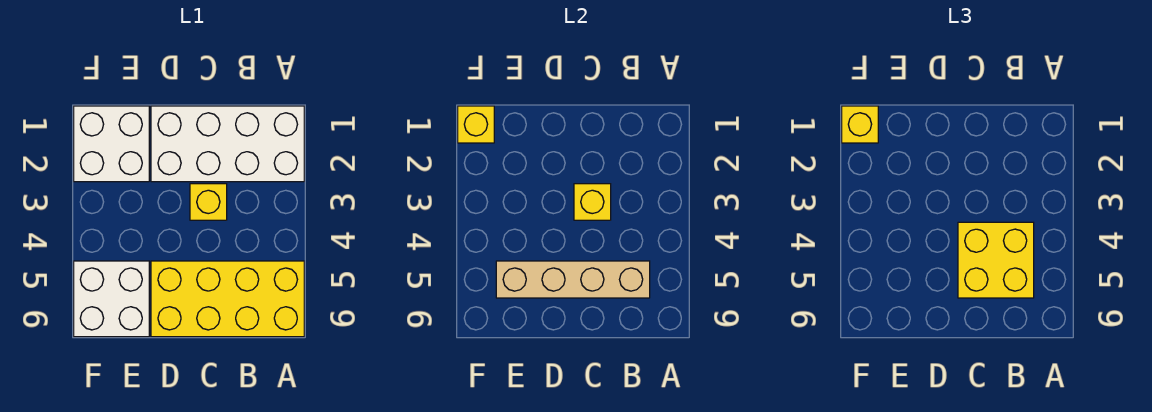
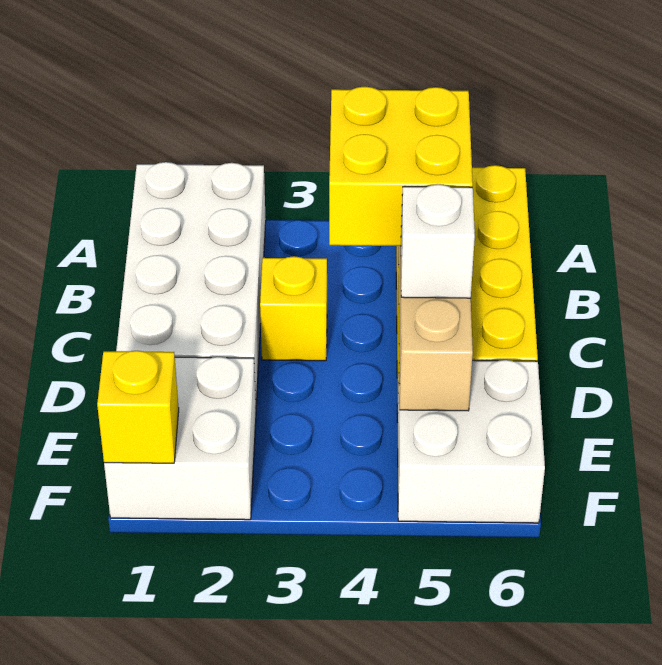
yellow brick C3 level 2 -> none
none -> white brick D5 level 3
yellow brick F1 level 3 -> none

